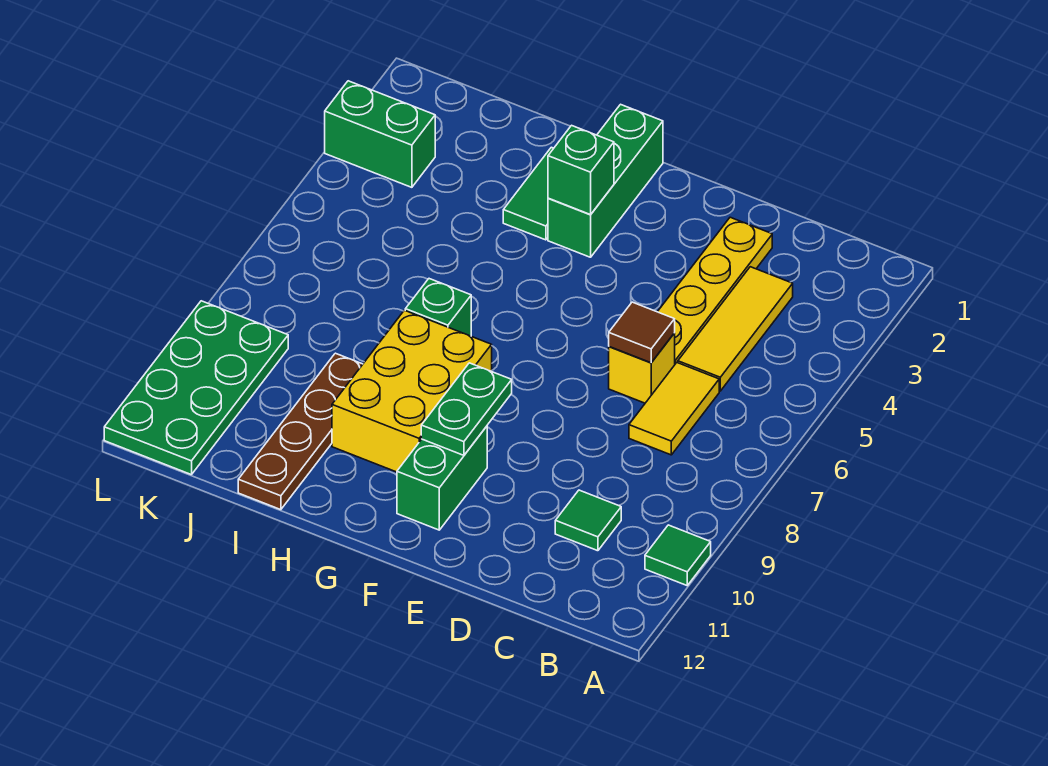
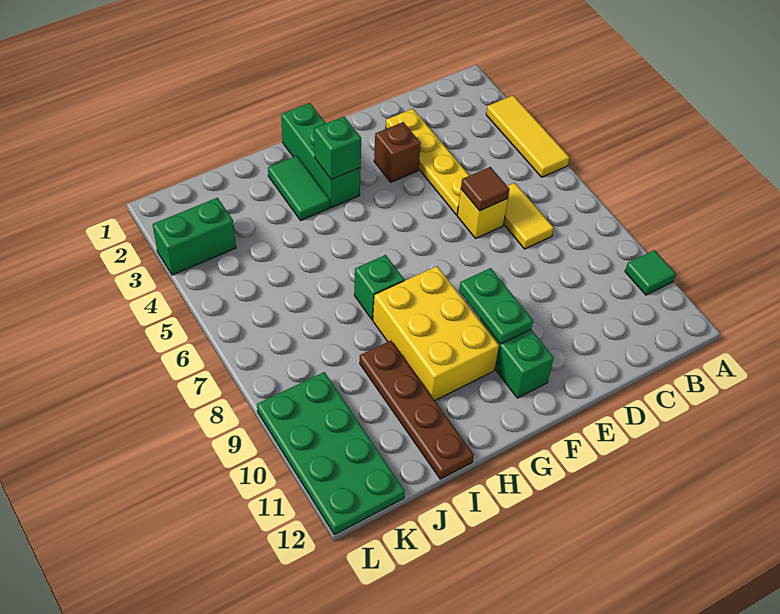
yellow tile C3:C5 level 1 -> yellow tile A3:A5 level 1
green tile C10 level 1 -> none
none -> brown brick E3 level 1

